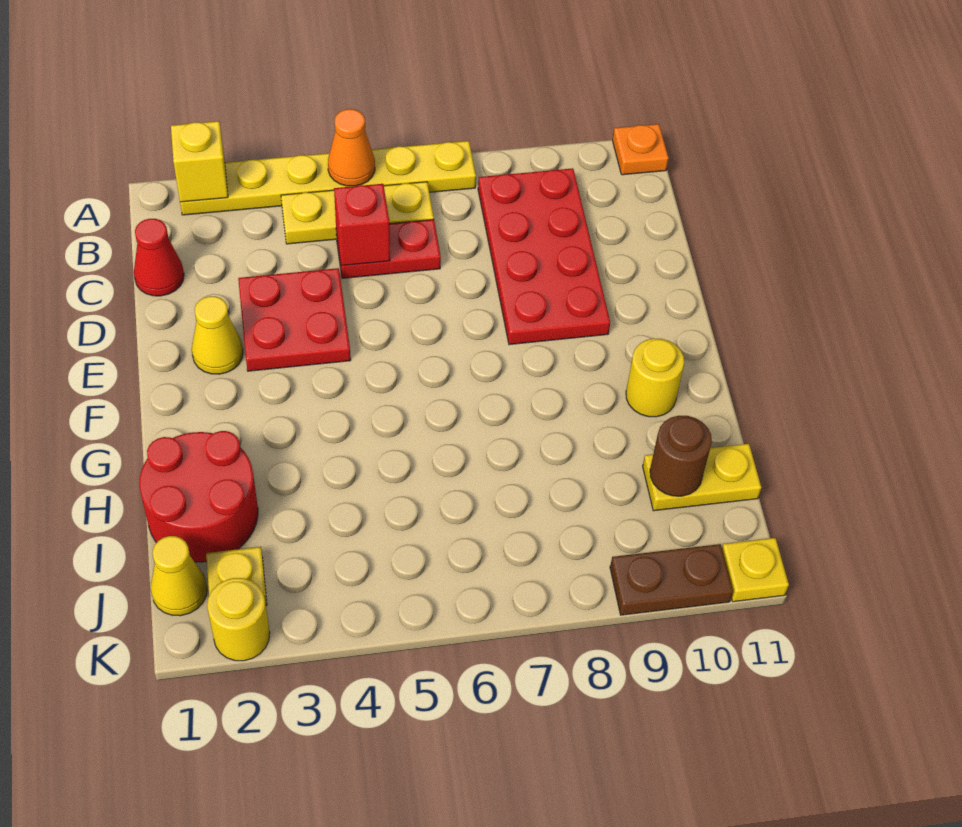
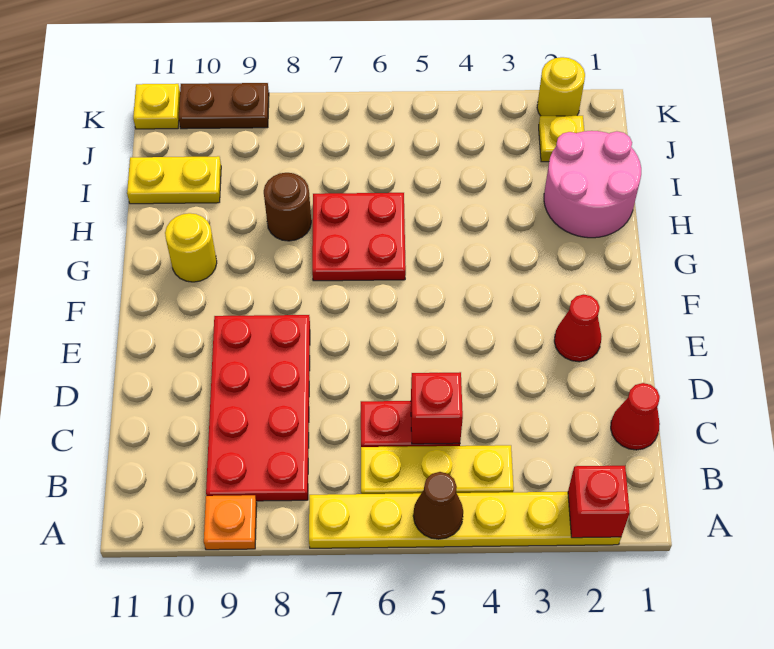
yellow brick A2 level 2 -> red brick A2 level 2
orange cone A5 level 2 -> brown cone A5 level 2
orange plate A11 level 1 -> orange plate A9 level 1
red plate D3:E4 level 1 -> red plate G6:H7 level 1
yellow cone E2 level 1 -> red cone E2 level 1
red round brick H1:I2 level 1 -> pink round brick H1:I2 level 1
brown round brick I10 level 2 -> brown round brick H8 level 1
yellow cone J1 level 1 -> none

